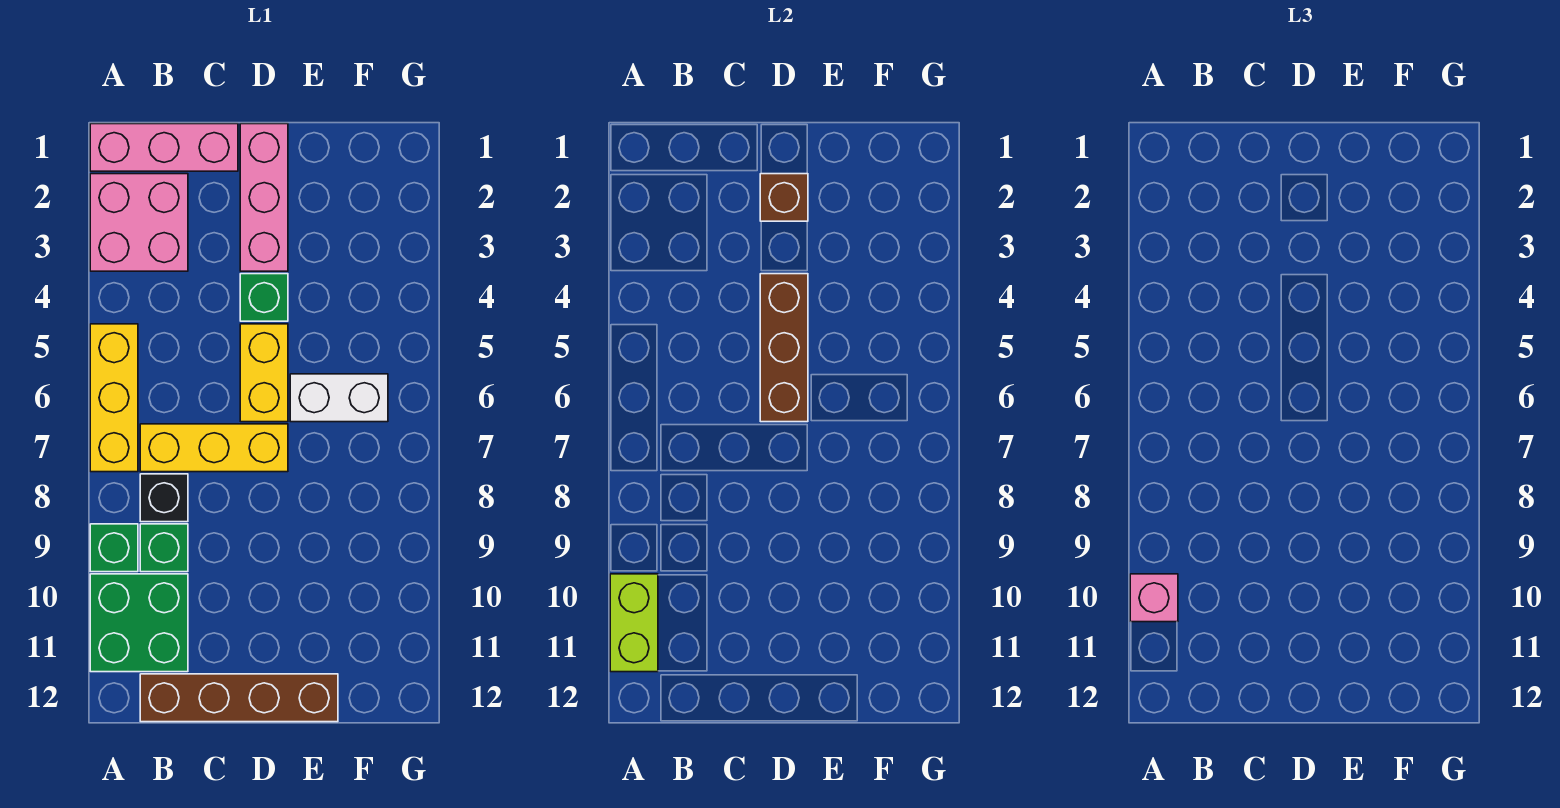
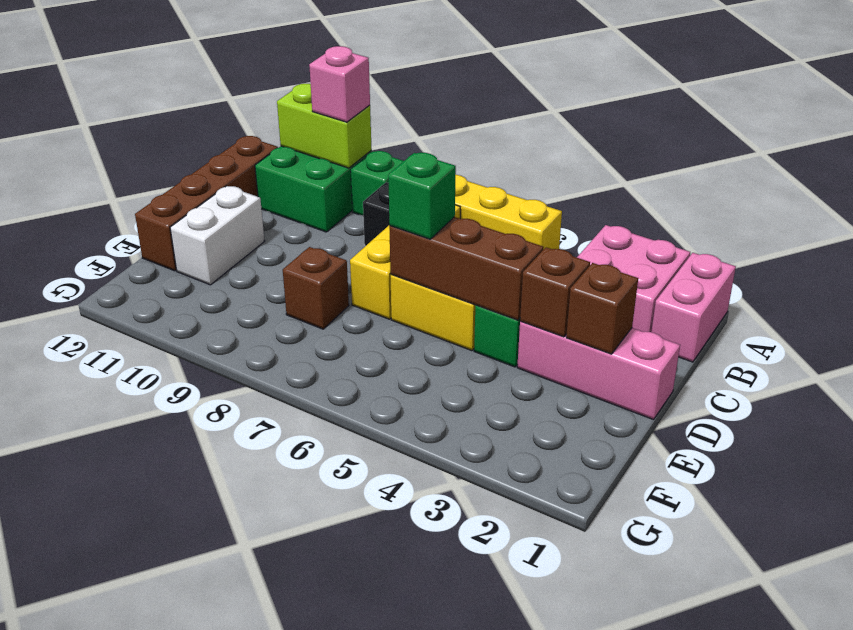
pink brick A1:C1 level 1 -> pink brick A1:B1 level 1
green brick B9 level 1 -> green brick D6 level 3
none -> brown brick D3 level 2
white brick E6:F6 level 1 -> white brick D11:E11 level 1
none -> brown brick E8 level 1

